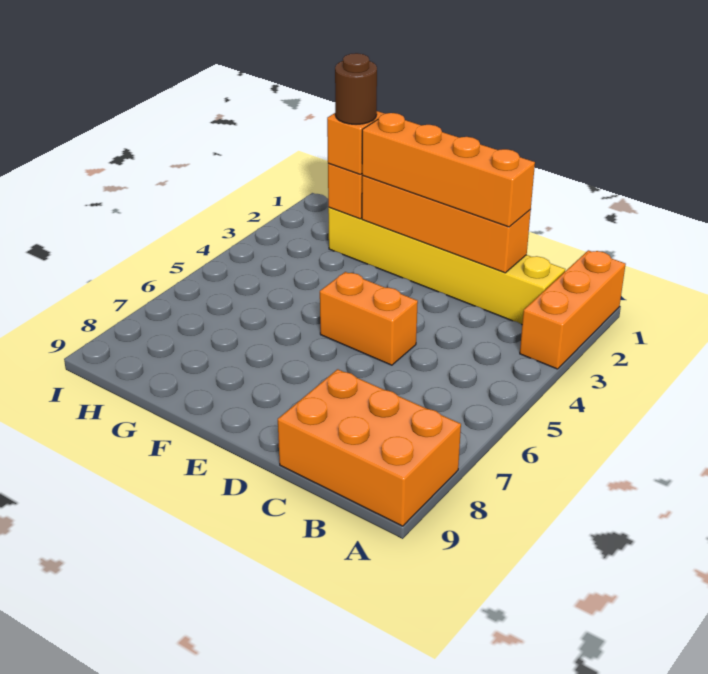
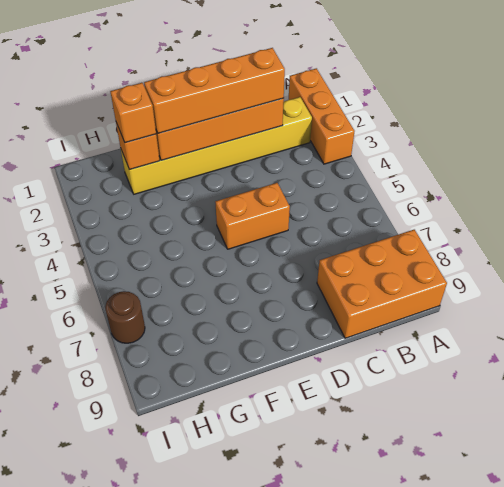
brown round brick G2 level 4 -> brown round brick I7 level 1

